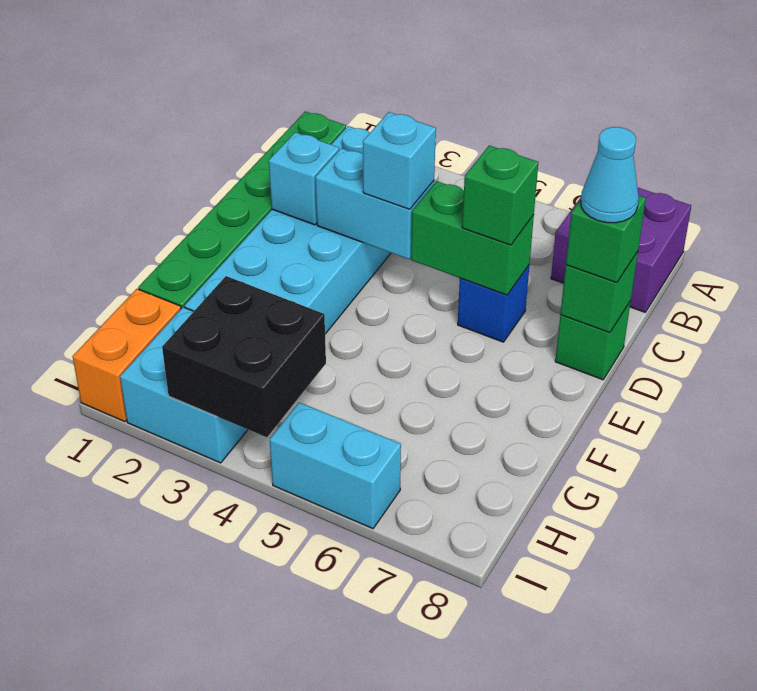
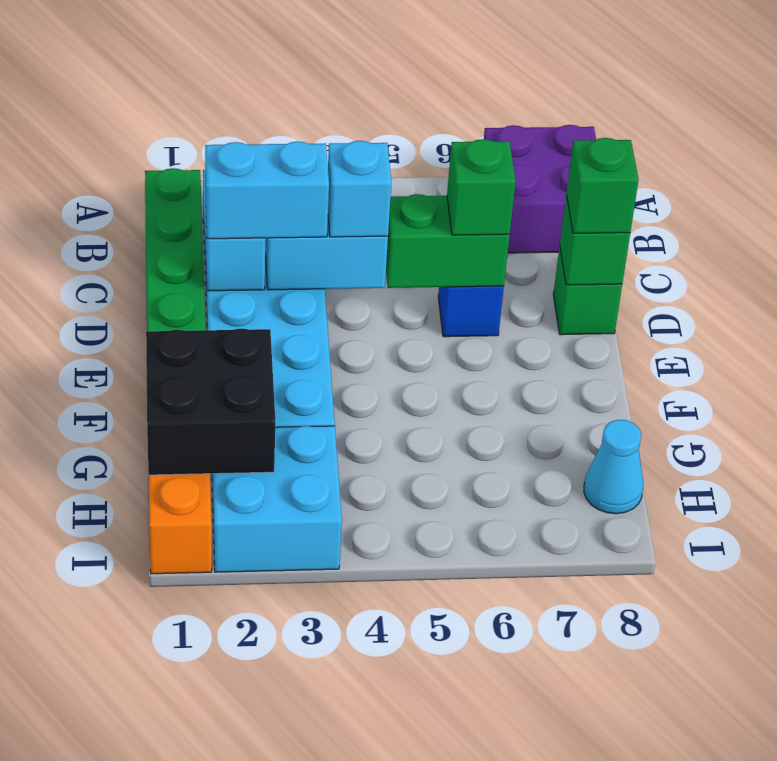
cyan cone D8 level 4 -> cyan cone H8 level 1
black brick H3:I4 level 2 -> black brick G1:H2 level 2
cyan brick I5:I6 level 1 -> cyan brick D2:D3 level 3

